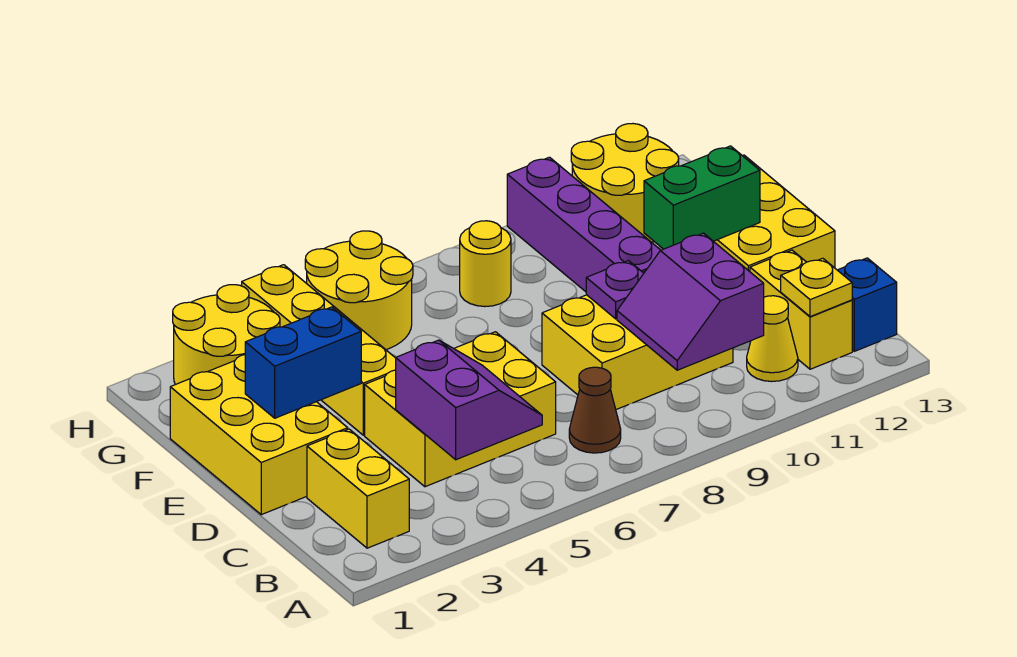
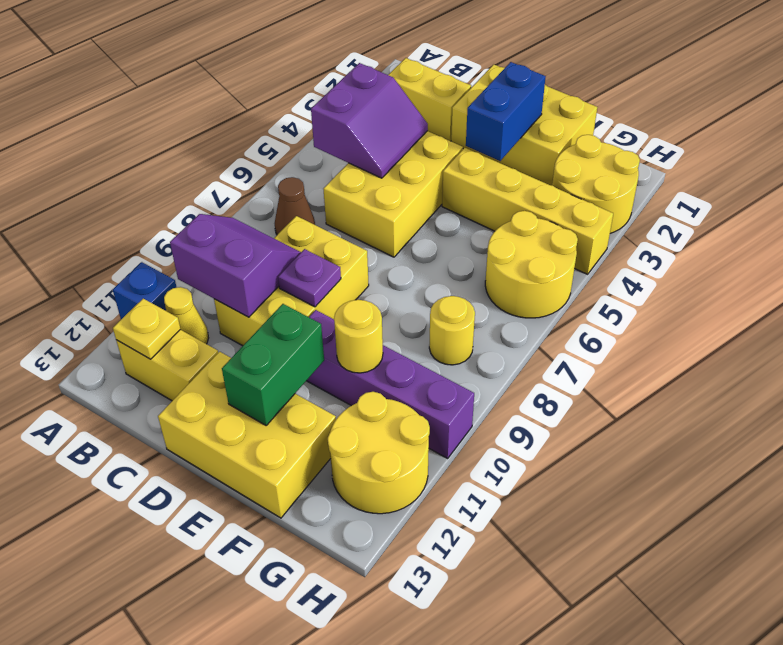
purple slope B4:C5 level 2 top 4 -> purple slope B4:C5 level 2 top B
blue brick B13 level 1 -> blue brick A11 level 1
none -> yellow round brick F10 level 2

